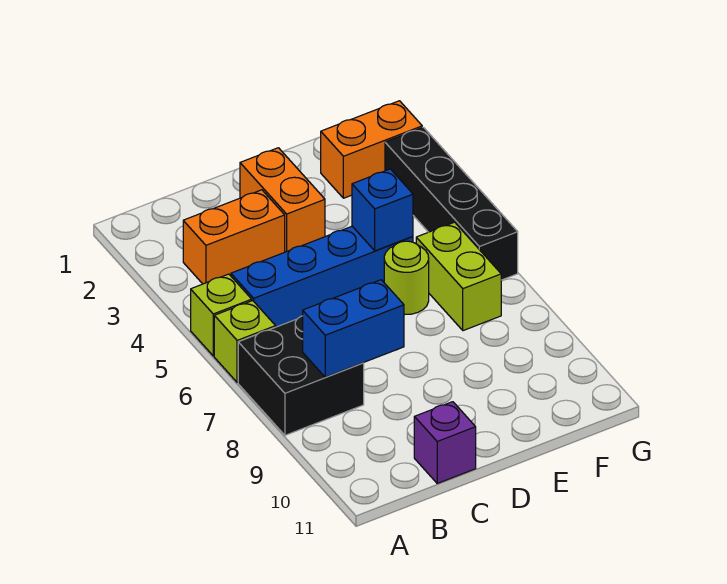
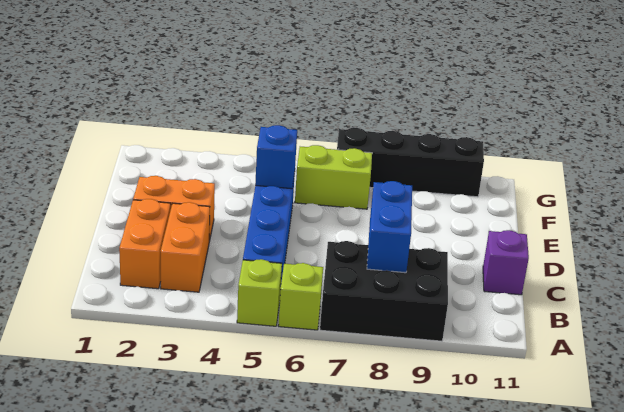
black brick A7:B8 level 1 -> black brick A7:B9 level 1
lime round brick E6 level 1 -> none
orange brick F2:G2 level 1 -> orange brick B2:C2 level 1
black brick G3:G6 level 1 -> black brick G7:G10 level 1

